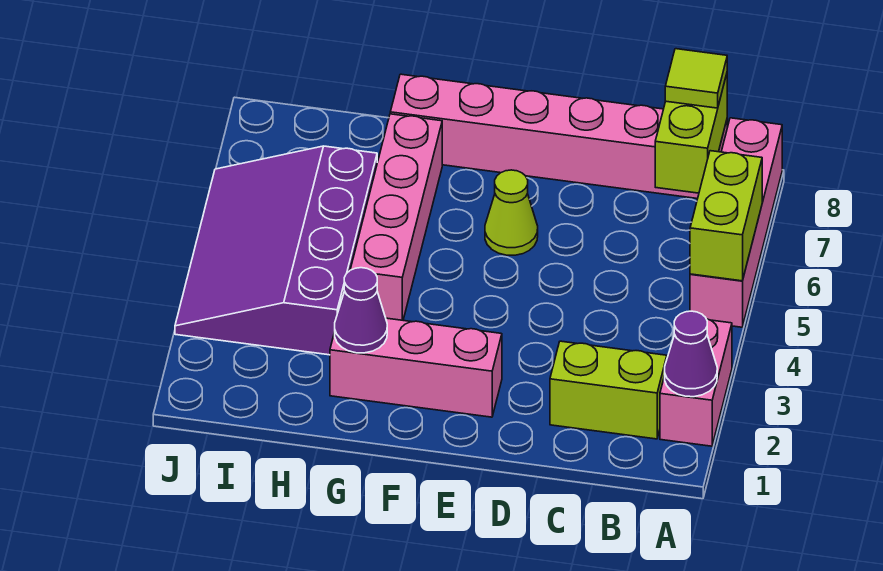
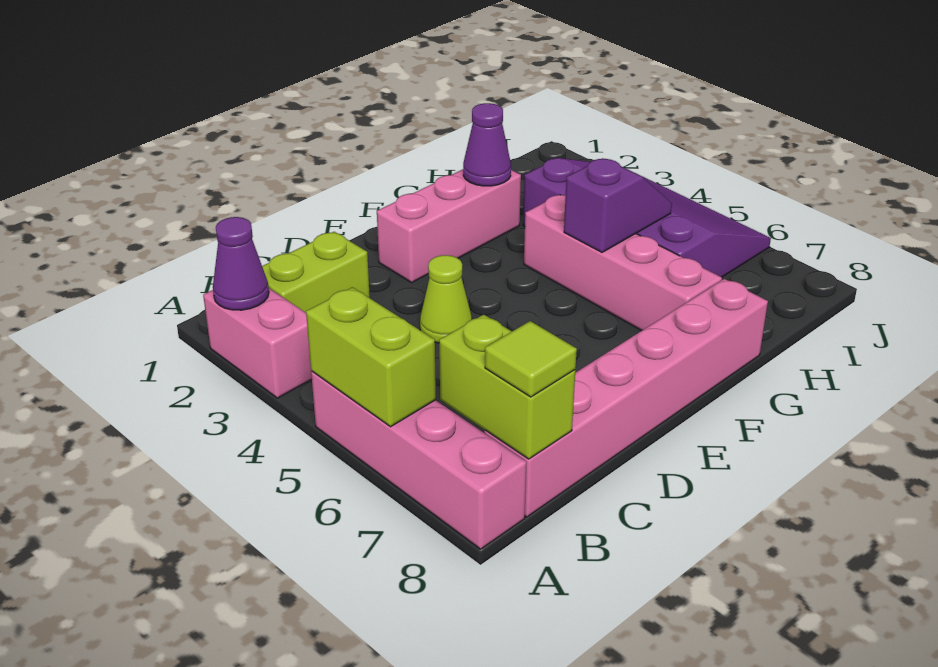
lime cone E6 level 1 -> lime cone D4 level 1
none -> purple slope G5:H5 level 2 top G

